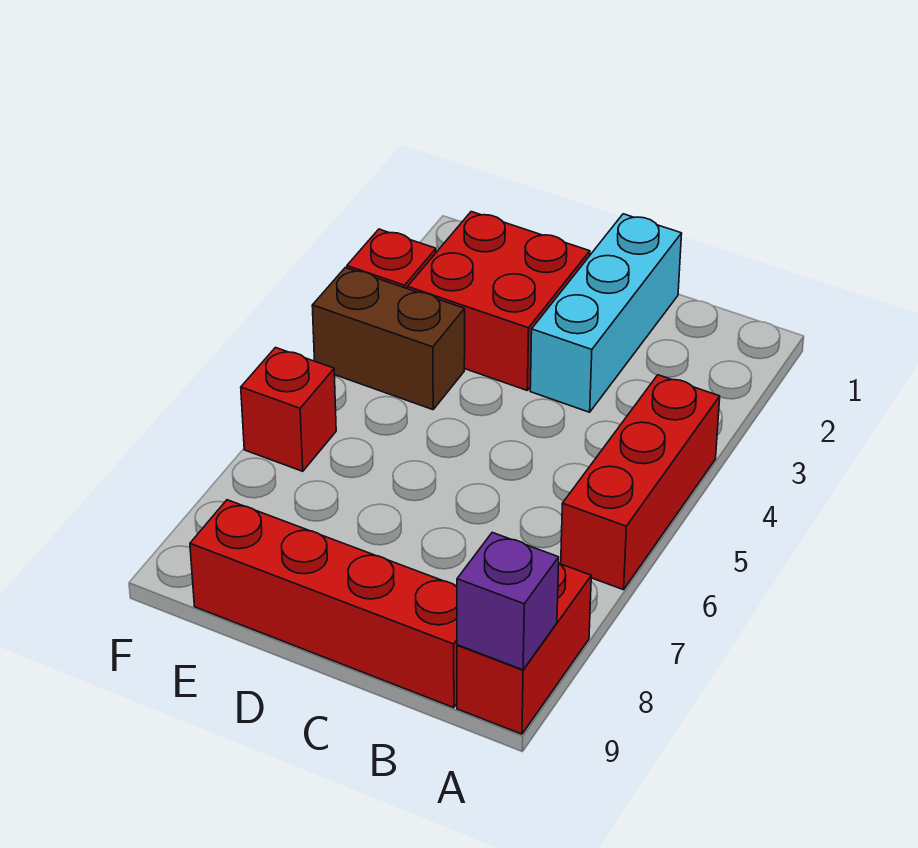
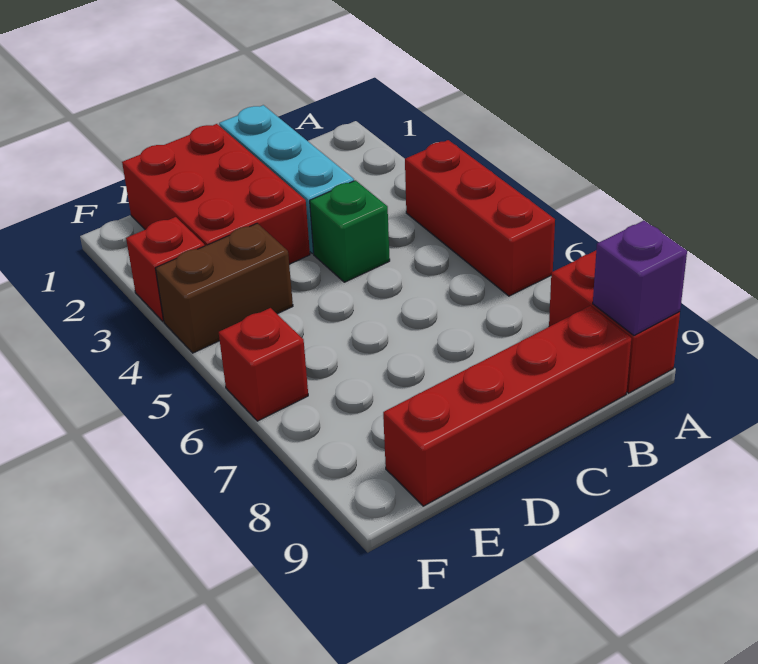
none -> green brick C4 level 1
red brick D2:E3 level 1 -> red brick D1:E3 level 1

